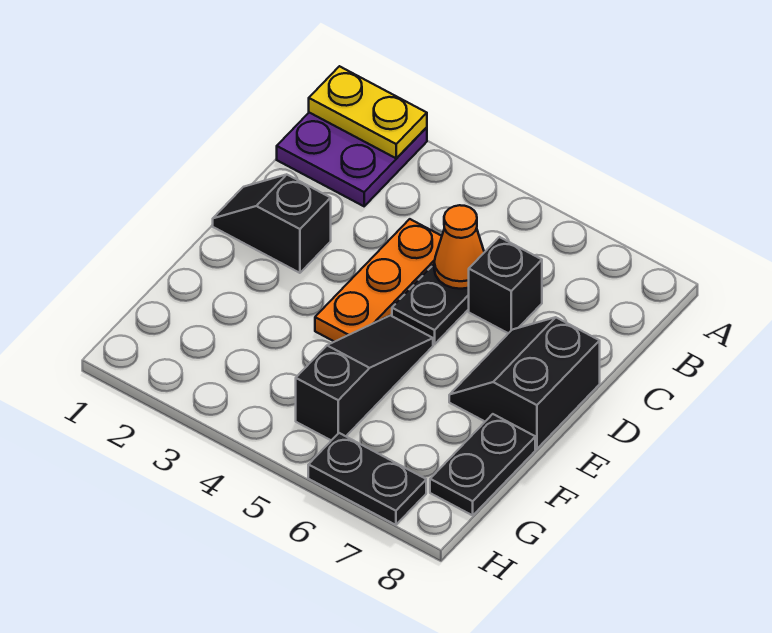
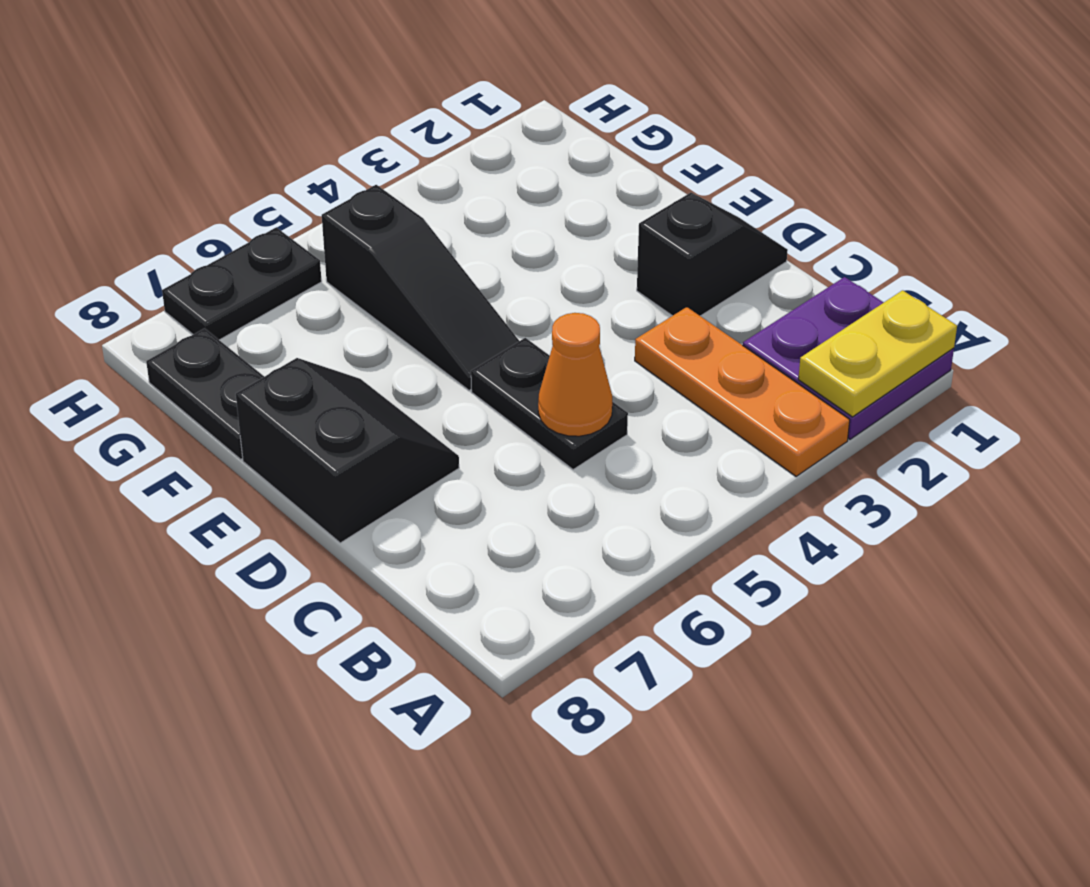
orange plate C4:E4 level 1 -> orange plate A3:C3 level 1
black brick C6 level 1 -> none

